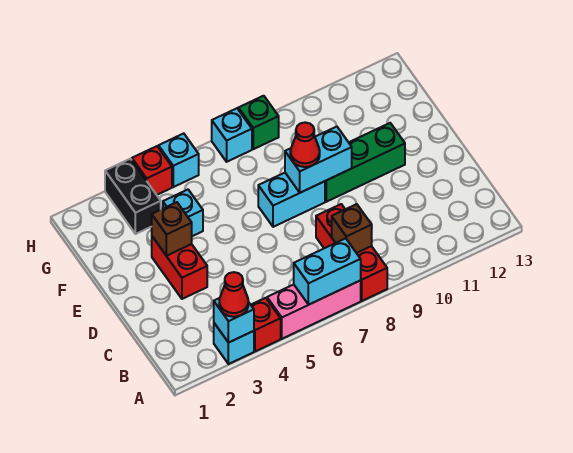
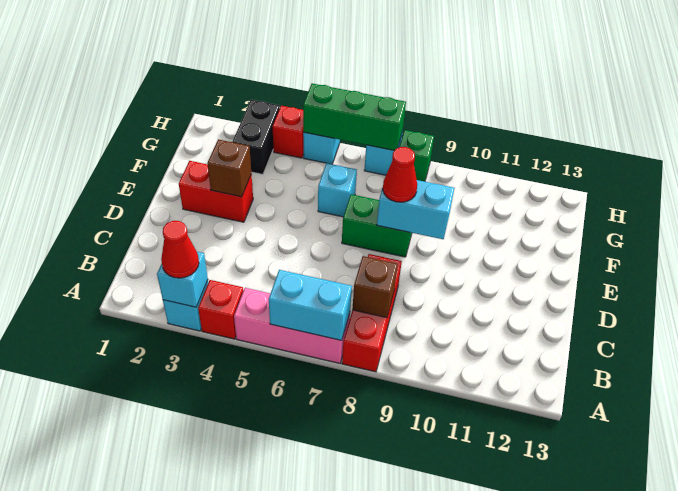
red brick D3:E3 level 1 -> red brick E2:E3 level 1
cyan brick E7:E8 level 1 -> green brick E7:E8 level 1
green brick E9:E11 level 1 -> green brick H5:H7 level 2
cyan brick F4 level 1 -> cyan brick F6 level 1

